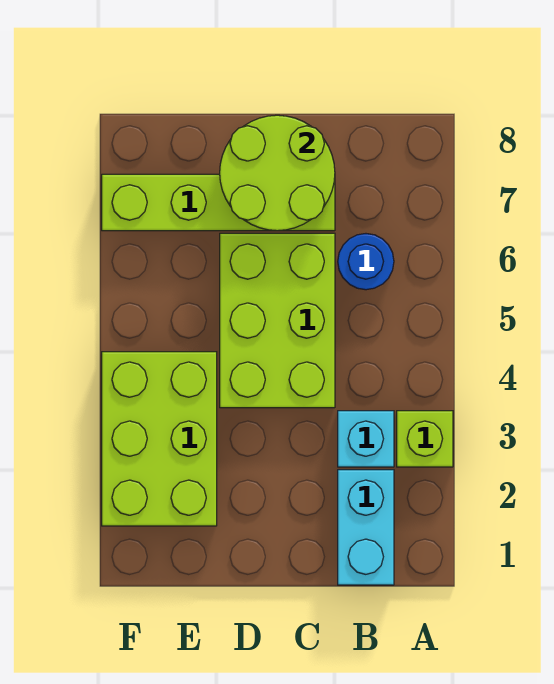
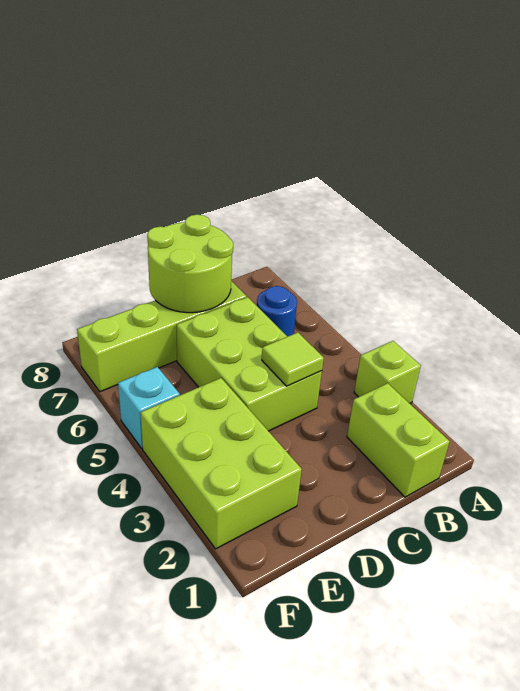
cyan brick B1:B2 level 1 -> lime brick B1:B2 level 1
cyan brick B3 level 1 -> cyan brick F5 level 1
none -> lime tile C4 level 2

